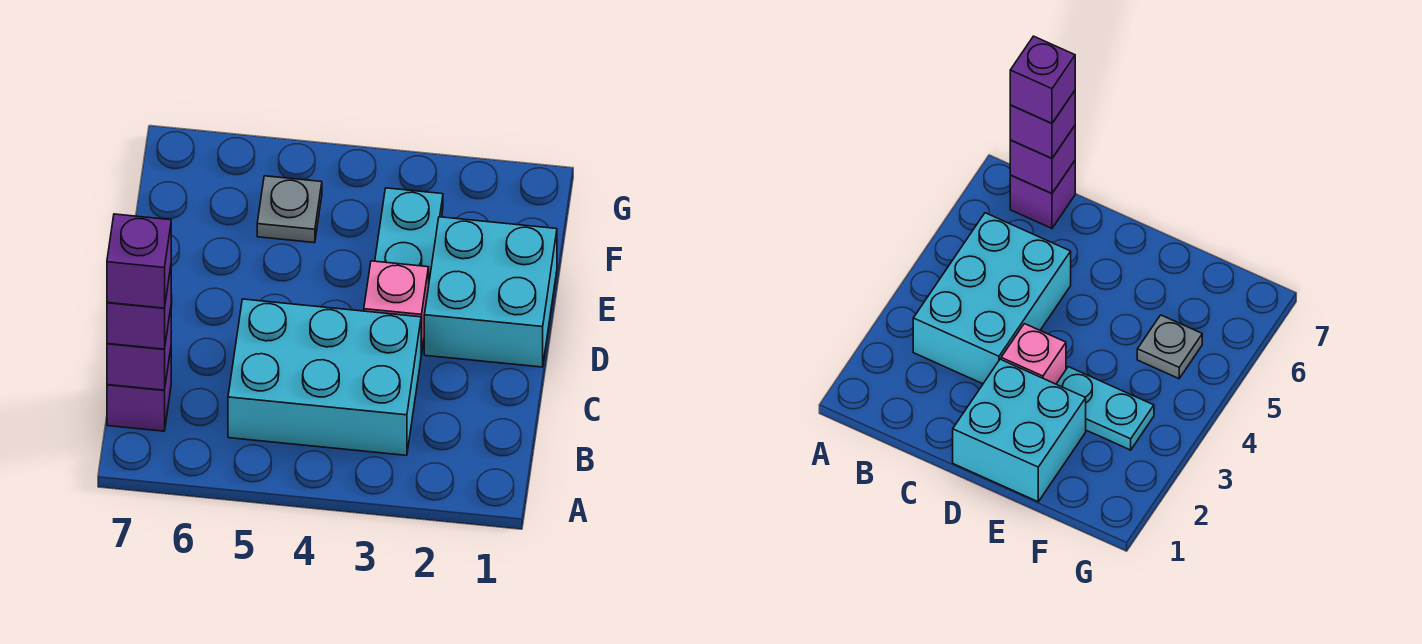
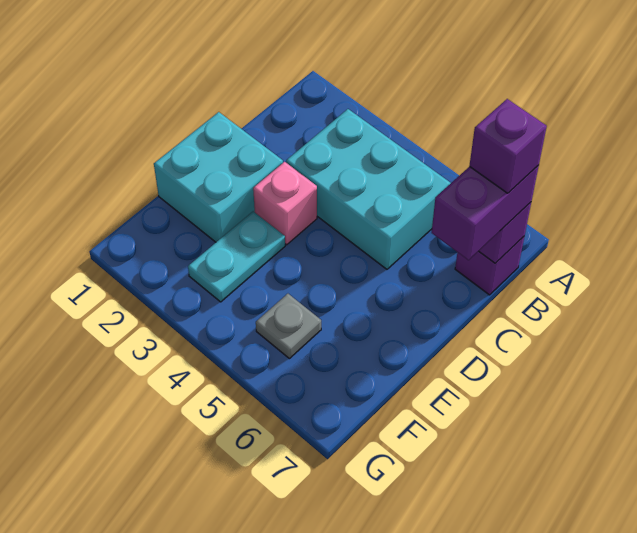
purple brick B7 level 3 -> purple brick B7:C7 level 3

